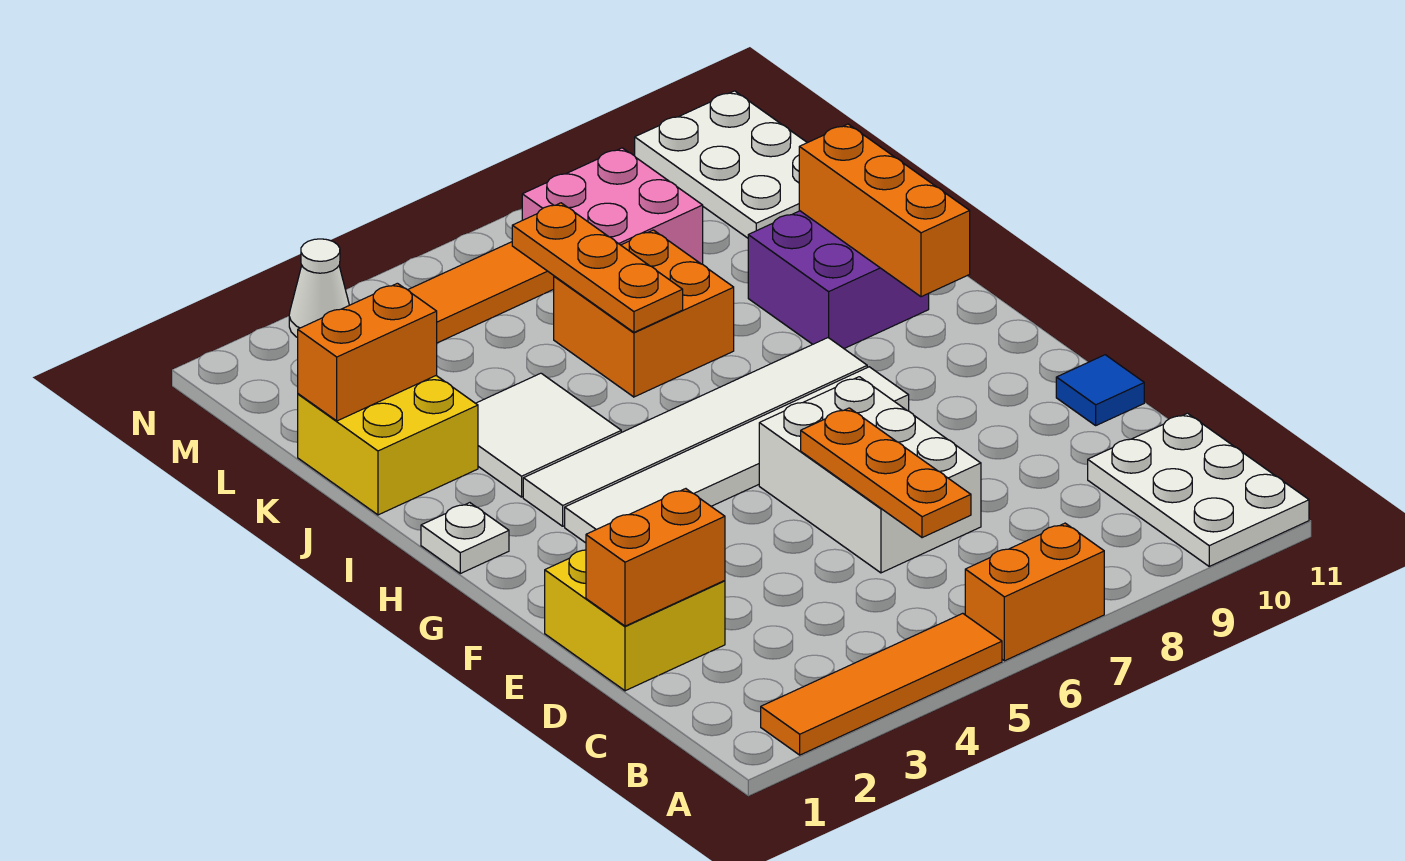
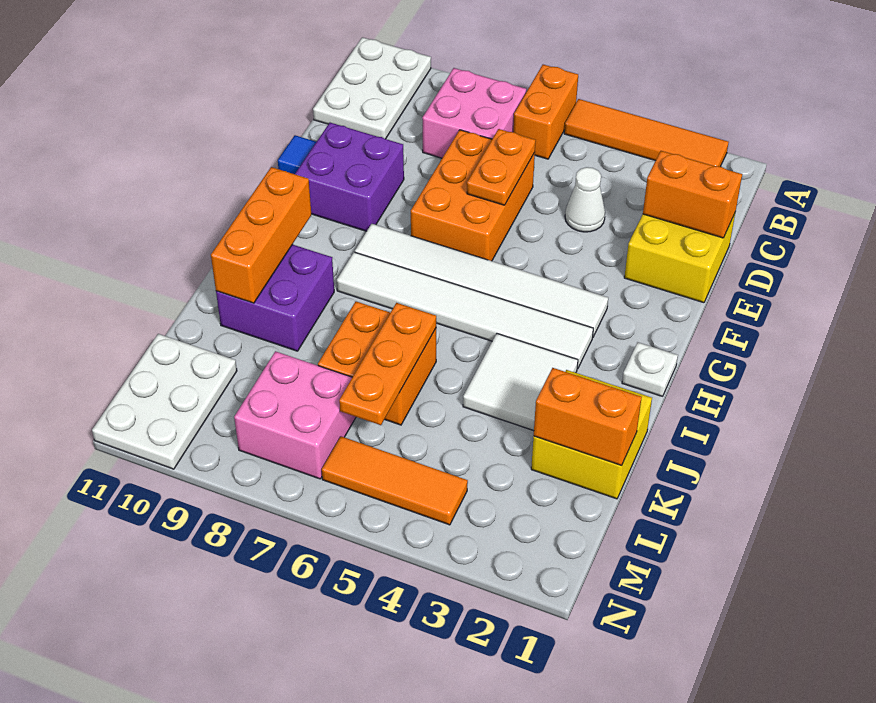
orange brick A6:A7 level 1 -> orange brick A6:B6 level 1
none -> pink brick B7:C8 level 1
orange plate C6:E6 level 2 -> orange plate D6:E6 level 2
white brick D6:F7 level 1 -> orange brick D6:F7 level 1
none -> purple brick E9:F10 level 1
white cone N3 level 1 -> white cone D4 level 1

